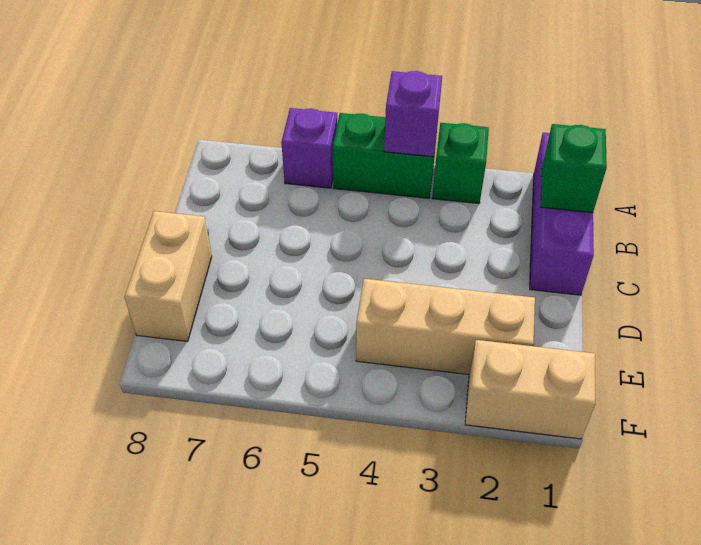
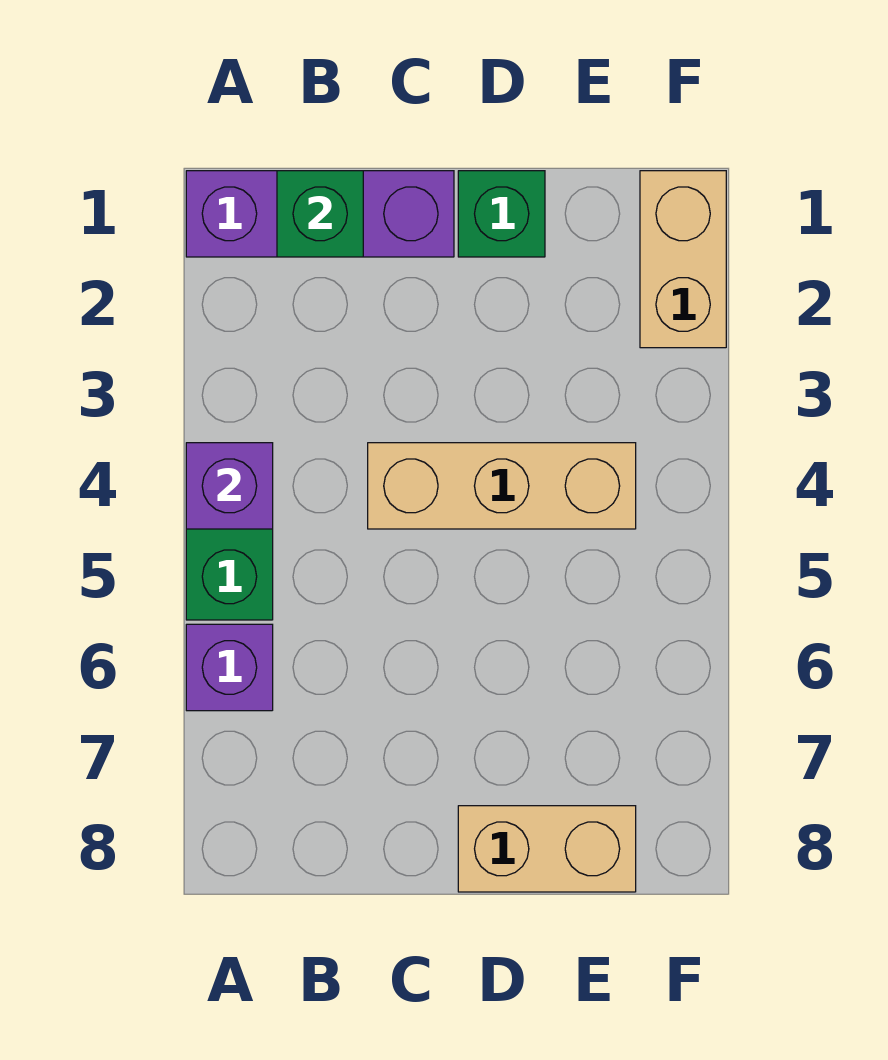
green brick A3 level 1 -> green brick D1 level 1
tan brick E2:E4 level 1 -> tan brick C4:E4 level 1

